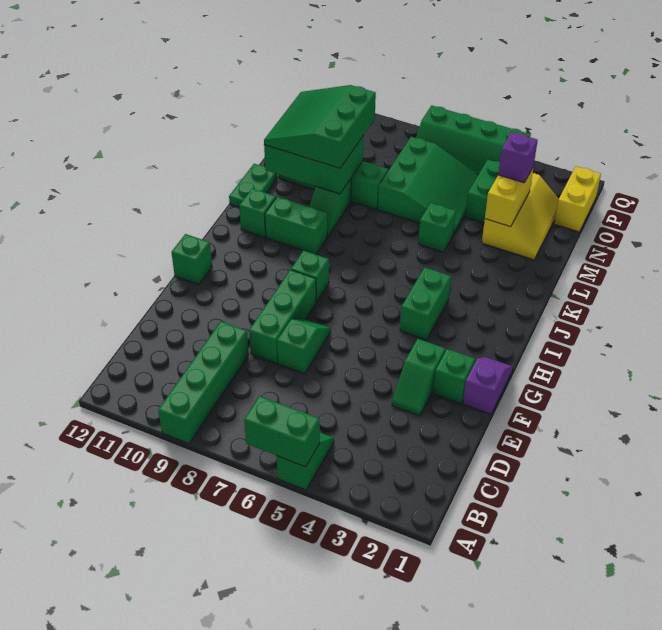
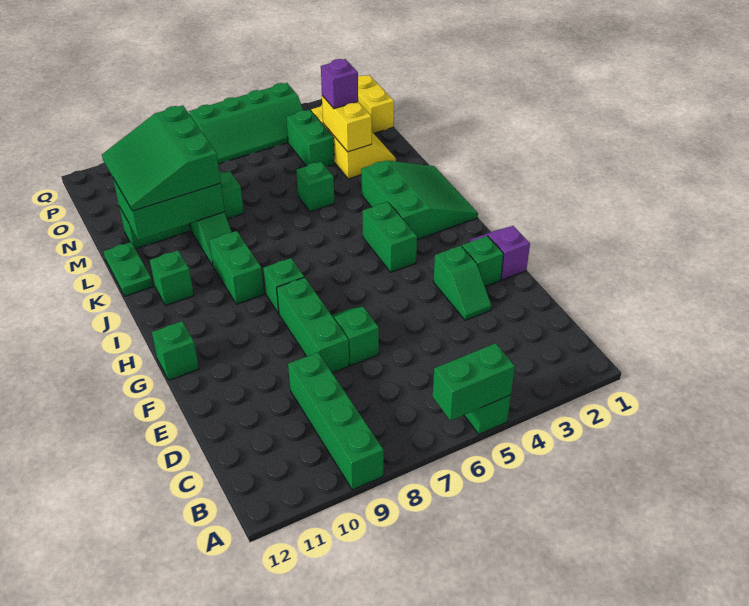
green brick J9:J10 level 1 -> green brick I9:J9 level 1
green slope M5:O7 level 1 top 7 -> green slope I1:K3 level 1 top 3

